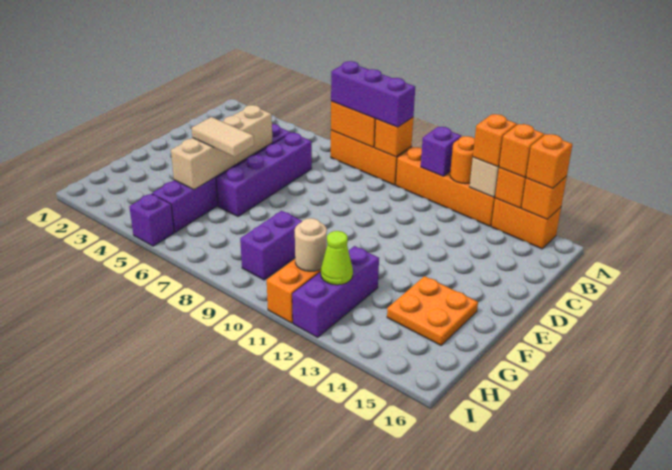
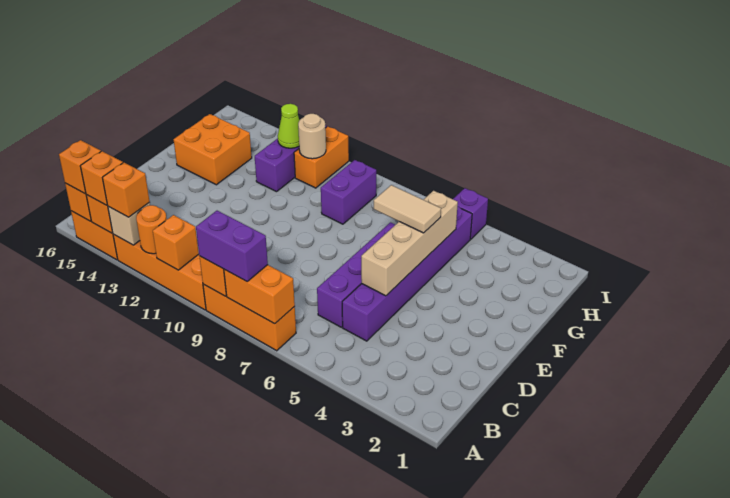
purple brick A7:A9 level 3 -> purple brick A8:A9 level 3
purple brick A11 level 2 -> orange brick A11 level 2
orange plate F14:G15 level 1 -> orange brick F14:G15 level 1

